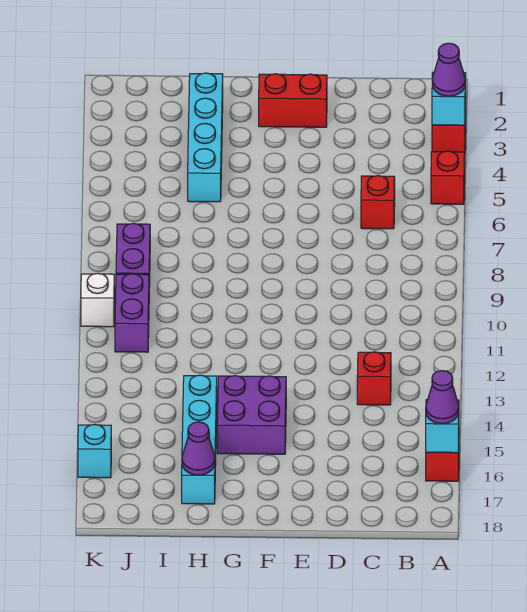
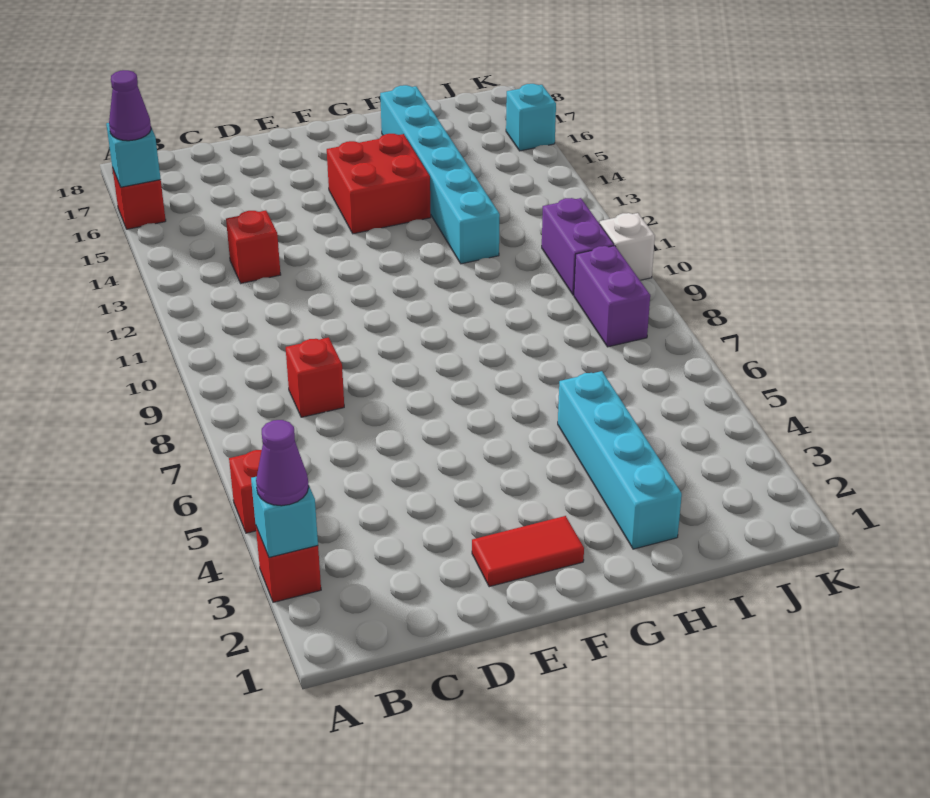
red brick C6 level 1 -> red brick C8 level 1
red brick E2:F2 level 1 -> red tile E2:F2 level 1
purple brick F14:G15 level 1 -> red brick F14:G15 level 1
cyan brick H14:H17 level 1 -> cyan brick H12:H17 level 1
purple cone H17 level 2 -> none

